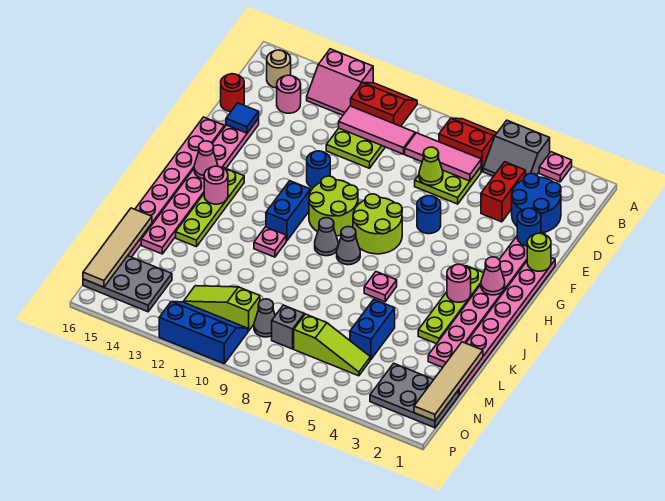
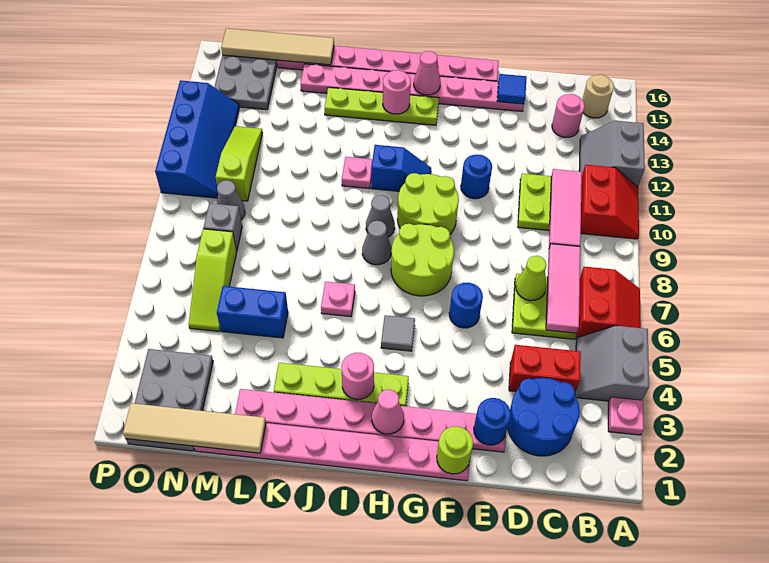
pink slope A12:B13 level 1 top A -> grey slope A12:B13 level 1 top A
red round brick D16 level 1 -> none
none -> grey tile H5 level 1
blue brick H11:I11 level 1 -> blue slope H11:I11 level 1 top I
blue slope O10:P12 level 1 top P -> blue slope O10:P13 level 1 top P

